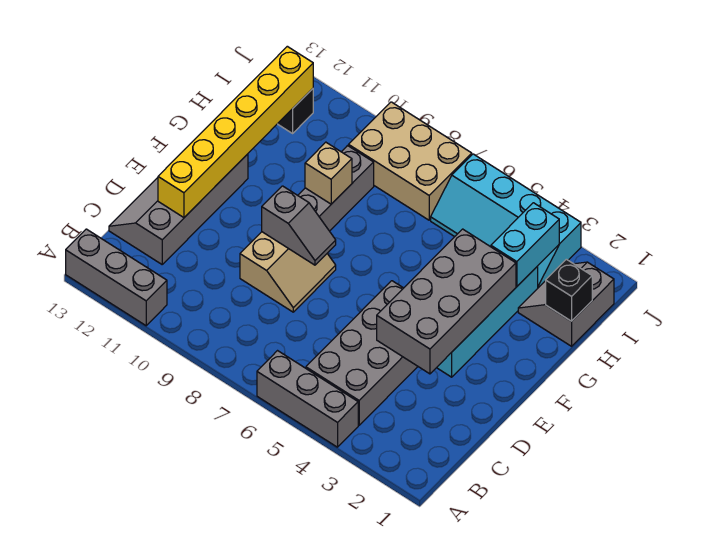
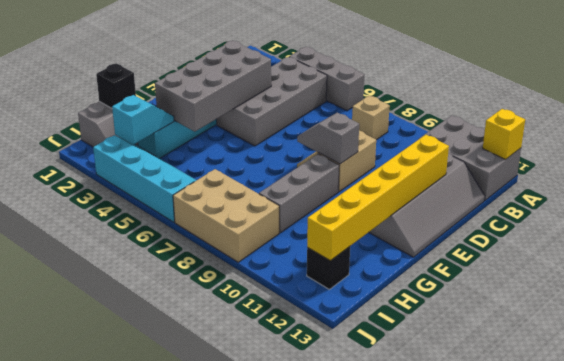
grey brick A11:A13 level 1 -> grey brick A11:B13 level 1
none -> yellow brick A13 level 2
tan brick G9 level 2 -> tan brick B8 level 1
cyan brick H3:I3 level 2 -> cyan slope H3:I3 level 2 top I

